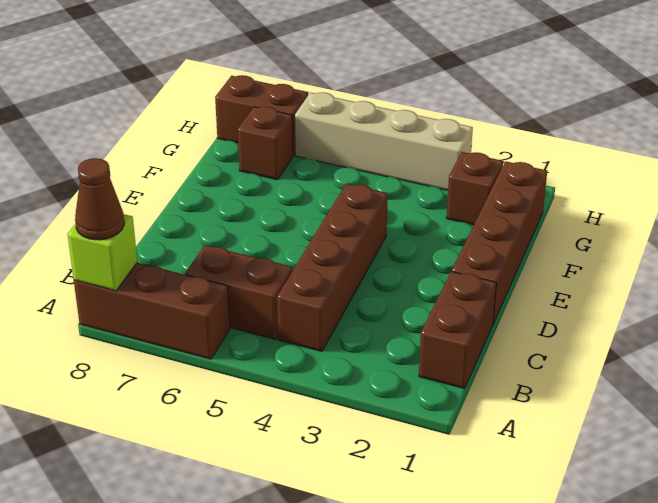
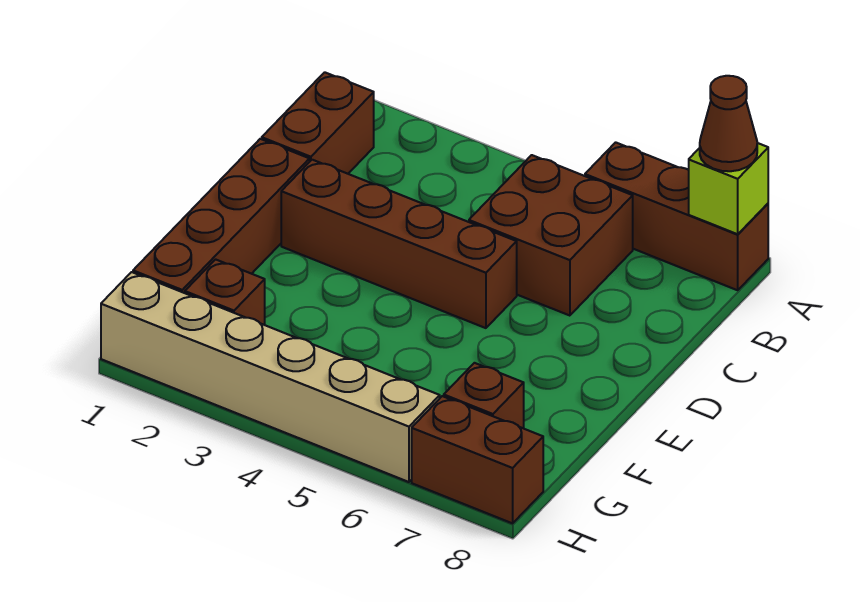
brown brick B4:E4 level 1 -> brown brick D2:D5 level 1
brown brick B5:B6 level 1 -> brown brick B5:C6 level 1
tan brick H3:H6 level 1 -> tan brick H1:H6 level 1

